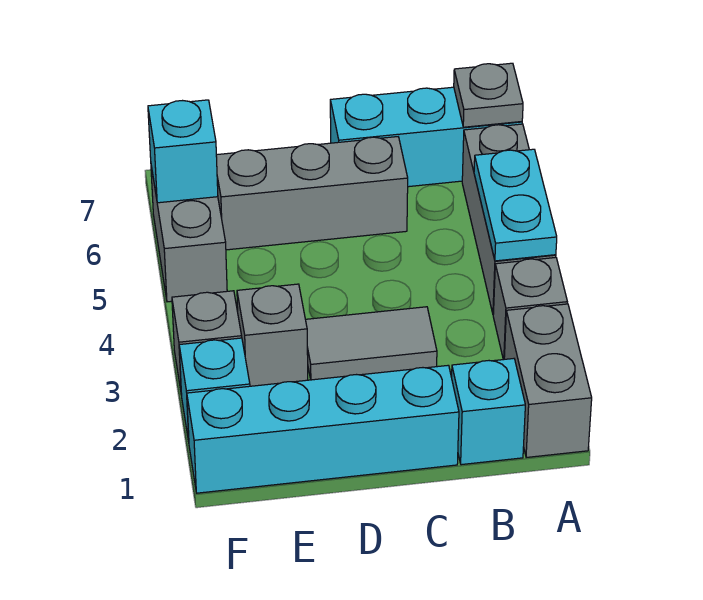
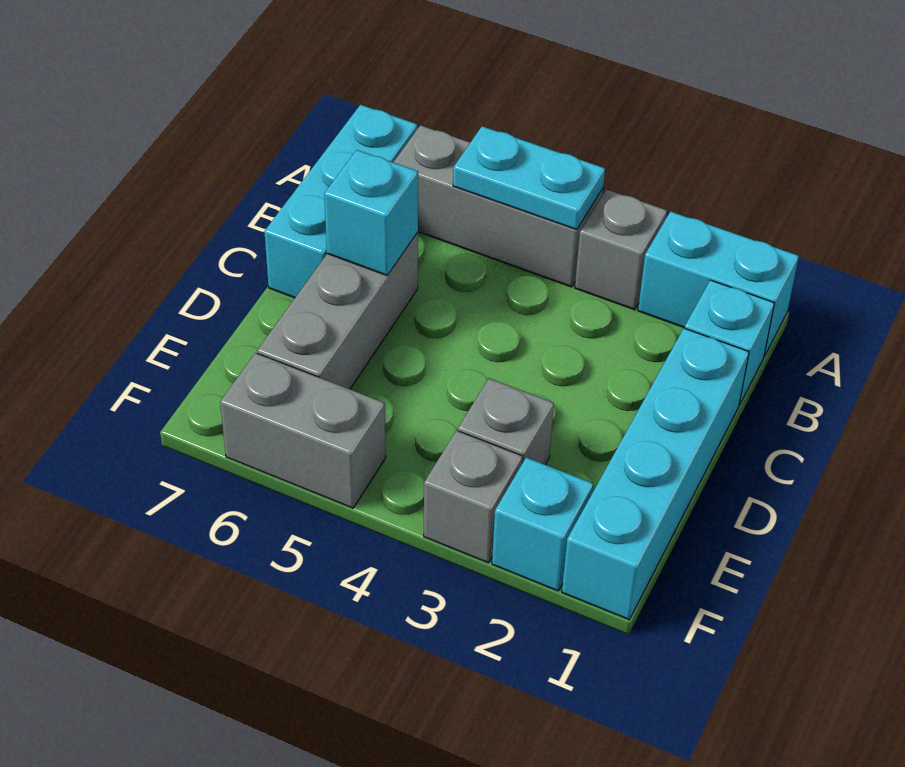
grey brick A1:A2 level 1 -> cyan brick A1:A2 level 1
grey plate A7 level 2 -> none
grey tile C3:D3 level 1 -> none
cyan brick F6 level 2 -> cyan brick C6 level 2

